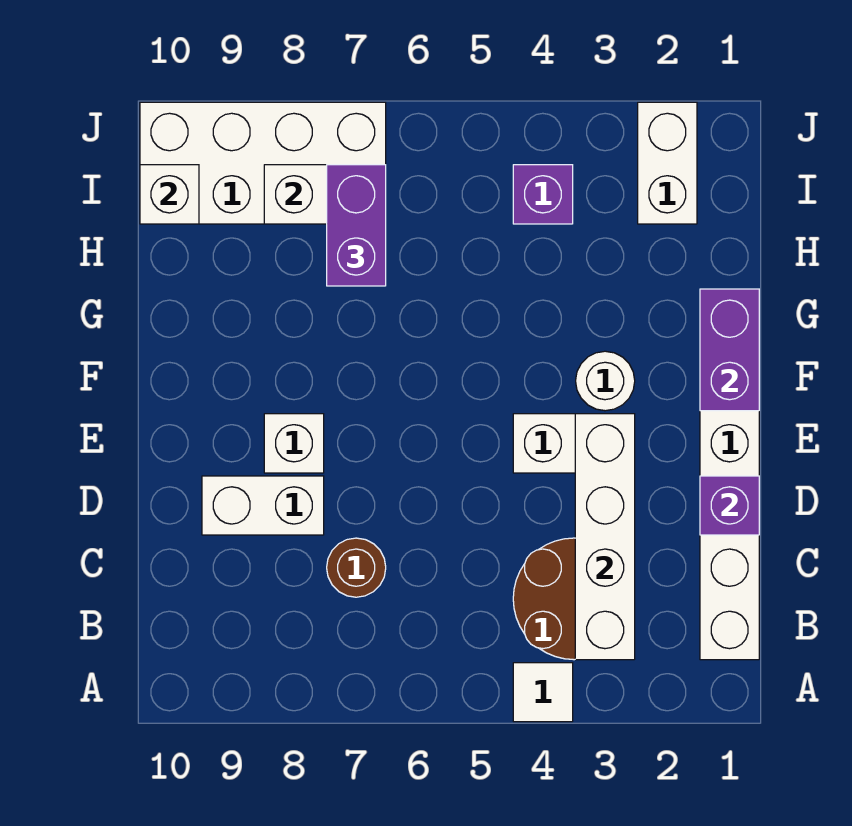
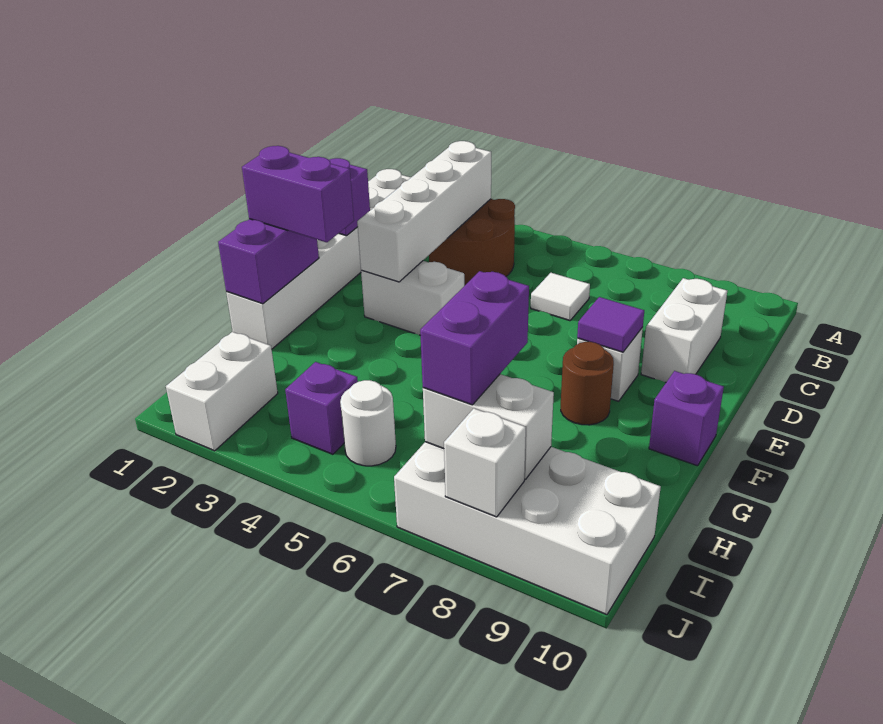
white tile A4 level 1 -> white tile C6 level 1
brown round brick C7 level 1 -> brown round brick F8 level 1
white brick D8:D9 level 1 -> white brick C9:D9 level 1
none -> purple tile E8 level 2
none -> purple brick F1:F2 level 3
white round brick F3 level 1 -> white round brick I5 level 1
none -> purple brick F10 level 1
white brick I10 level 2 -> white brick J8 level 2

